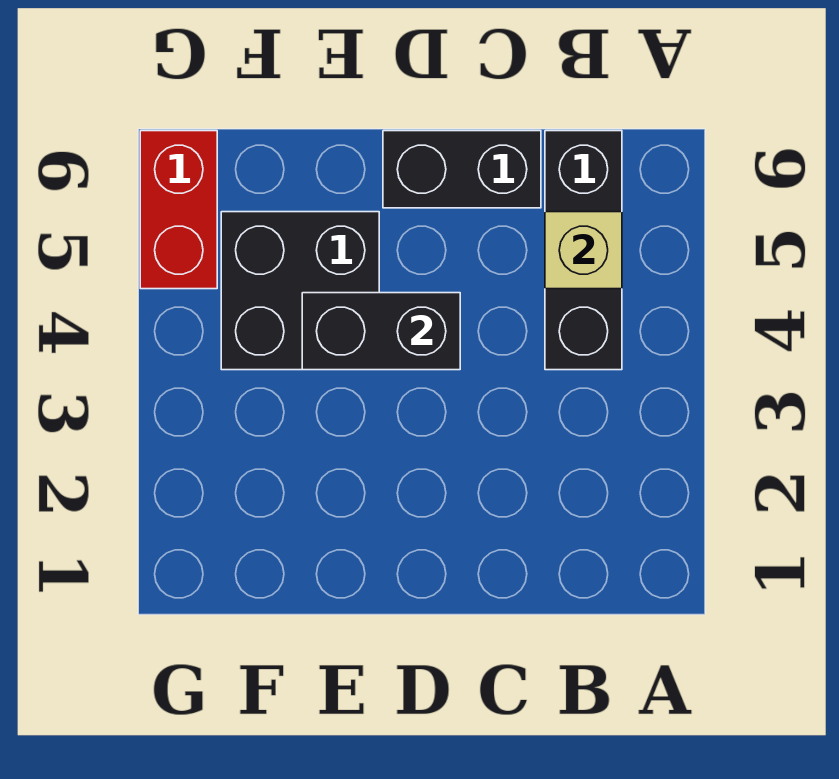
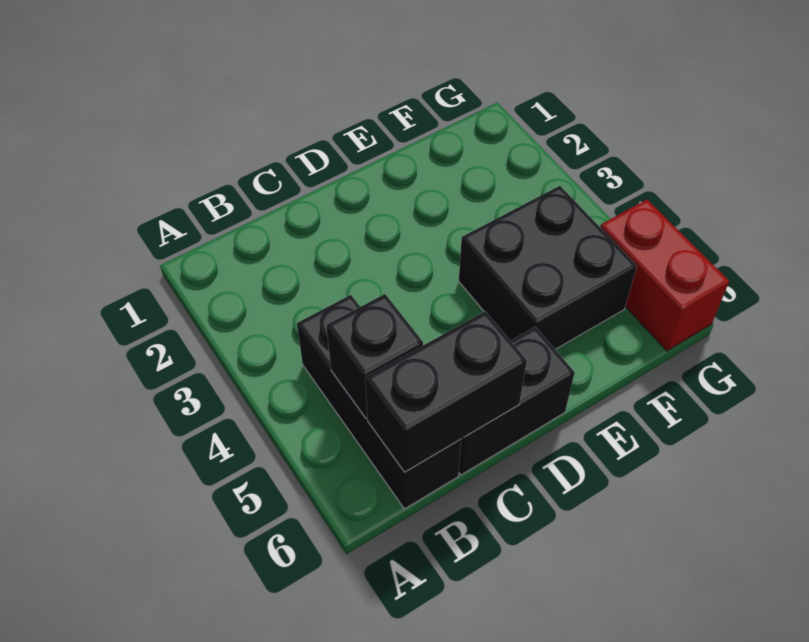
tan brick B5 level 2 -> black brick B5 level 2
black brick D4:E4 level 2 -> black brick B6:C6 level 2

